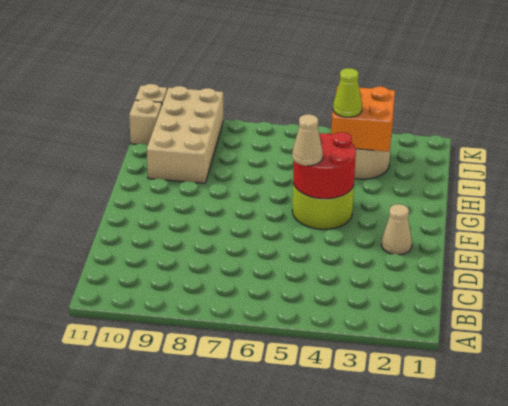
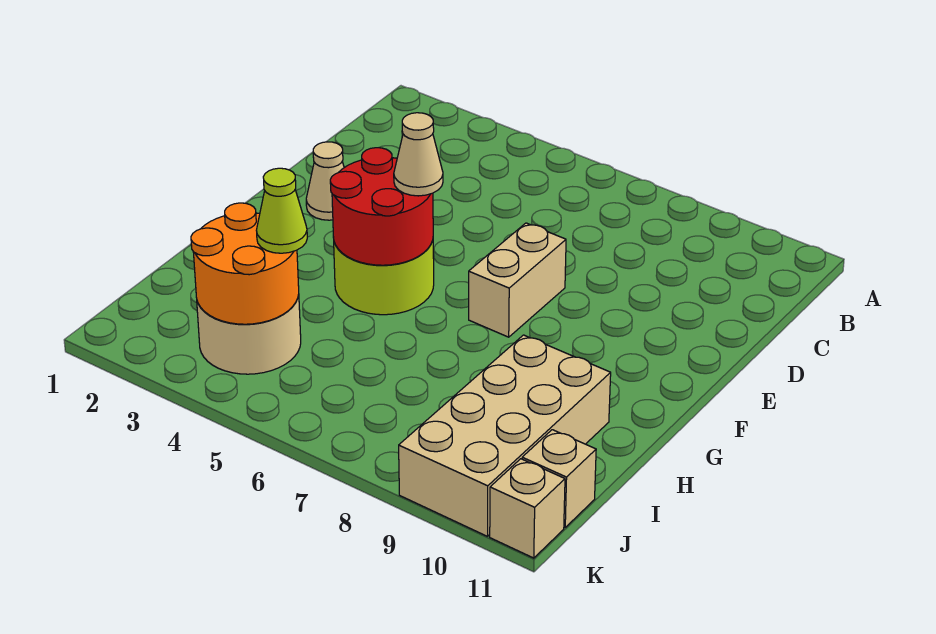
none -> tan brick E7:F7 level 1
orange brick I3:J4 level 2 -> orange round brick I3:J4 level 2

